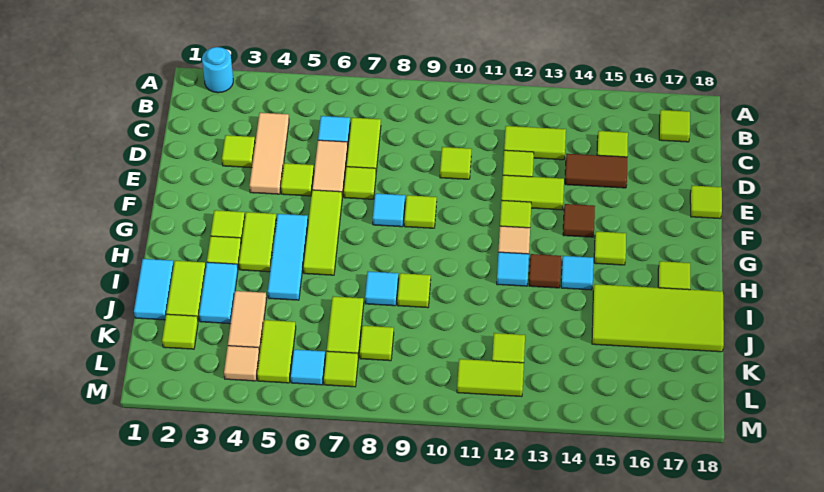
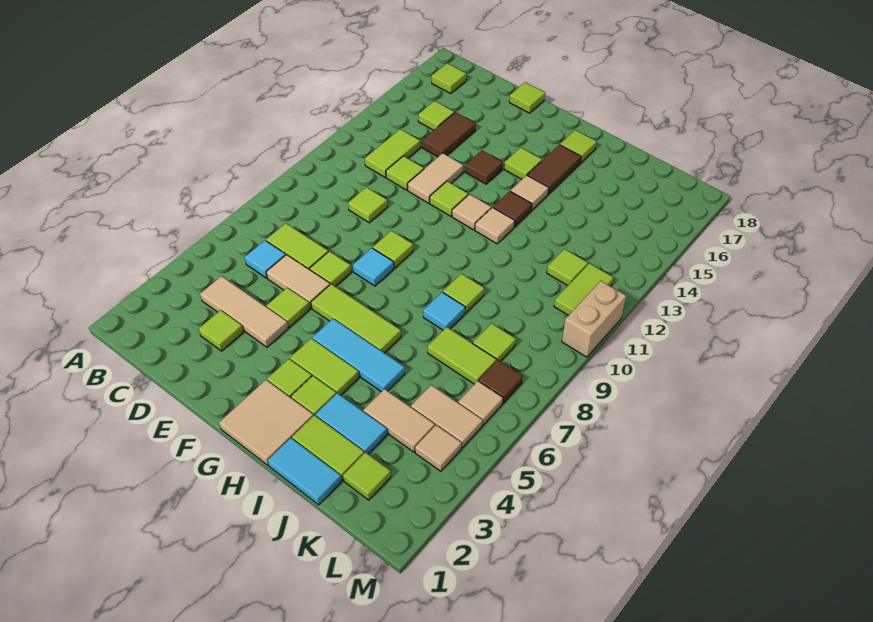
cyan round brick A2 level 1 -> none
lime tile E12:E13 level 1 -> tan tile E12:E13 level 1
none -> tan tile G1:H2 level 1
cyan tile H12 level 1 -> tan tile H12 level 1
cyan tile H14 level 1 -> tan tile H14 level 1
none -> brown tile H15:H16 level 1
lime tile I15:J18 level 1 -> none
lime tile K5:L5 level 1 -> tan tile K5:L5 level 1
cyan tile L6 level 1 -> tan tile L6 level 1
lime tile L7 level 1 -> brown tile L7 level 1
none -> tan brick M10:M11 level 1

